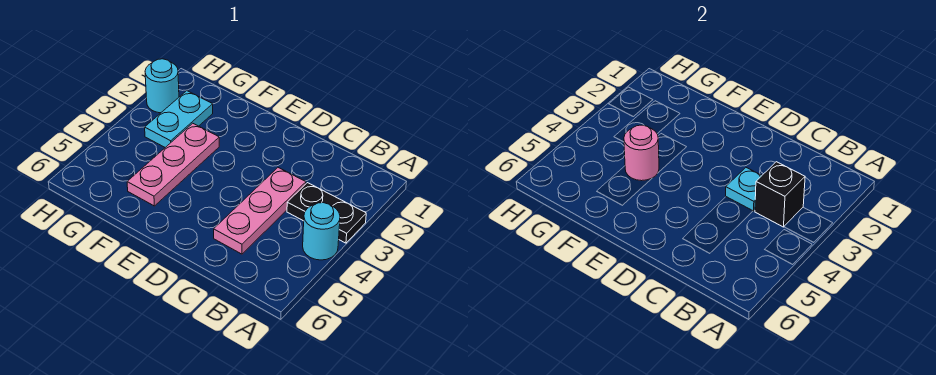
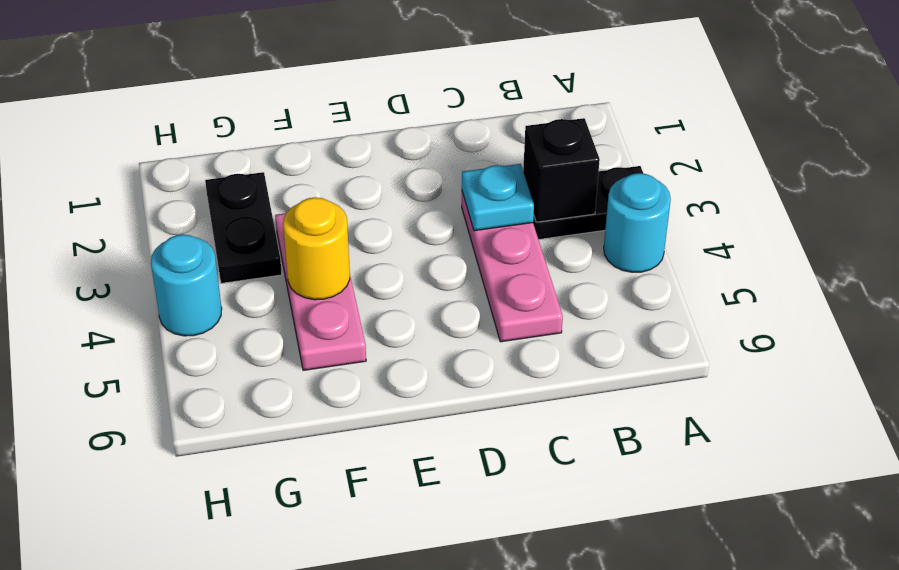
pink round brick F4 level 2 -> yellow round brick F4 level 2
cyan plate G2:G3 level 1 -> black plate G2:G3 level 1
cyan round brick H2 level 1 -> cyan round brick H4 level 1

